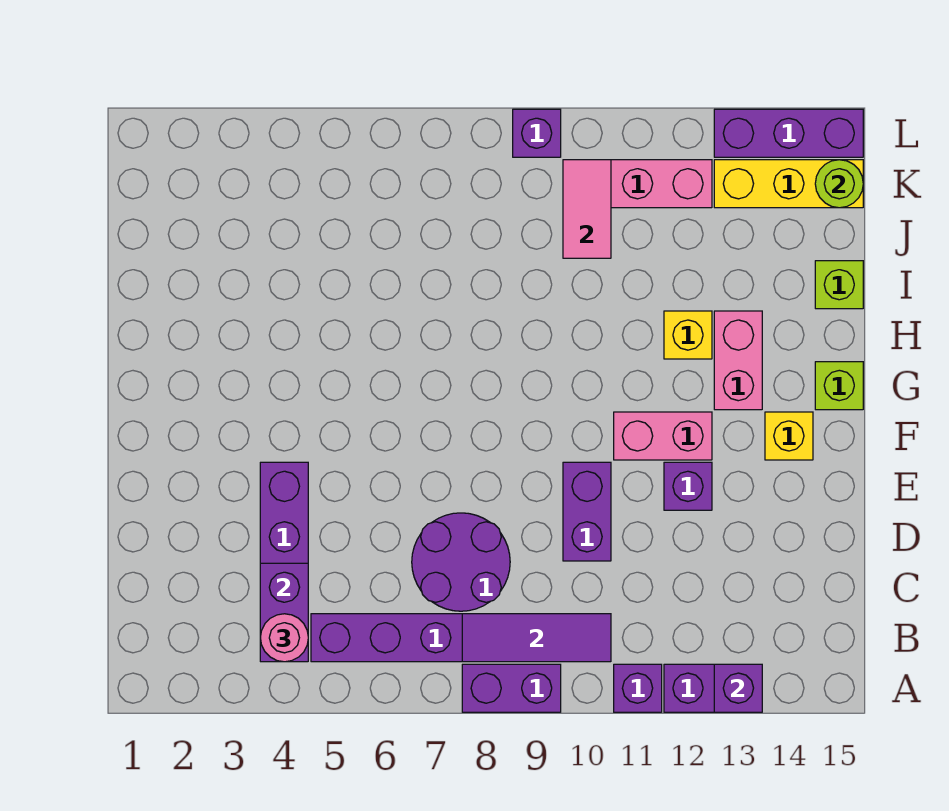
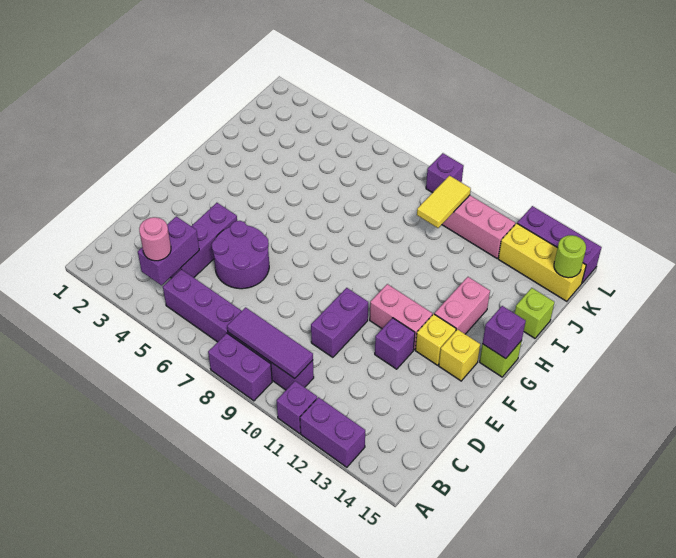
purple brick A13 level 2 -> purple brick G15 level 2
purple round brick C7:D8 level 1 -> purple round brick D5:E6 level 1
yellow brick H12 level 1 -> yellow brick F13 level 1
pink tile J10:K10 level 2 -> yellow tile J10:K10 level 2

